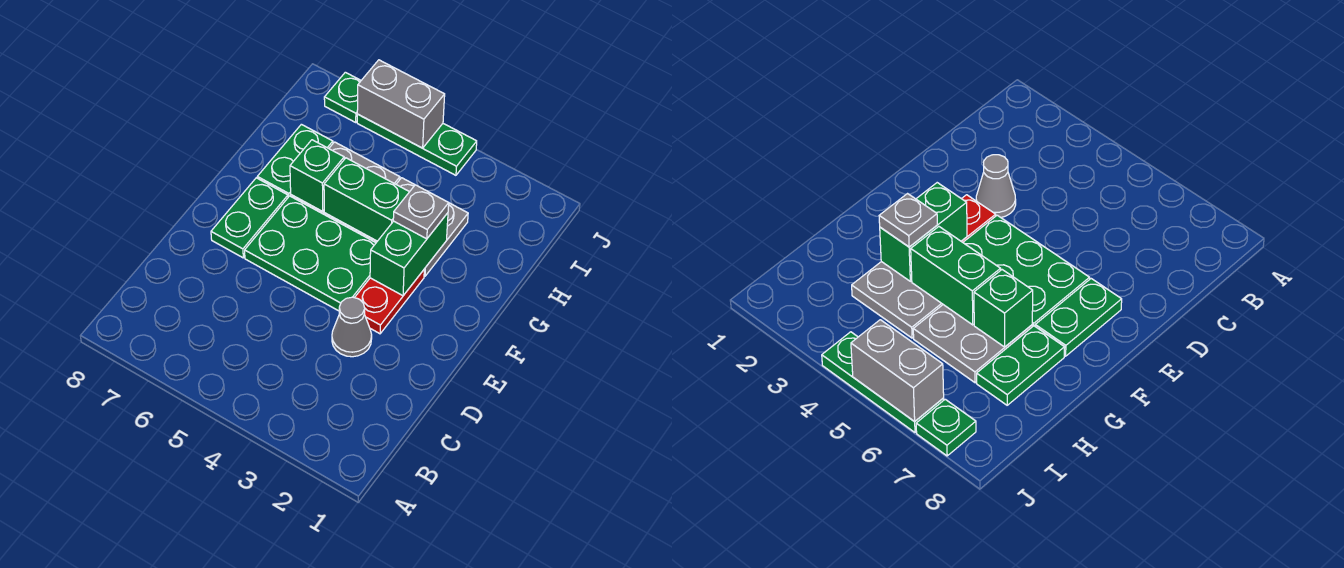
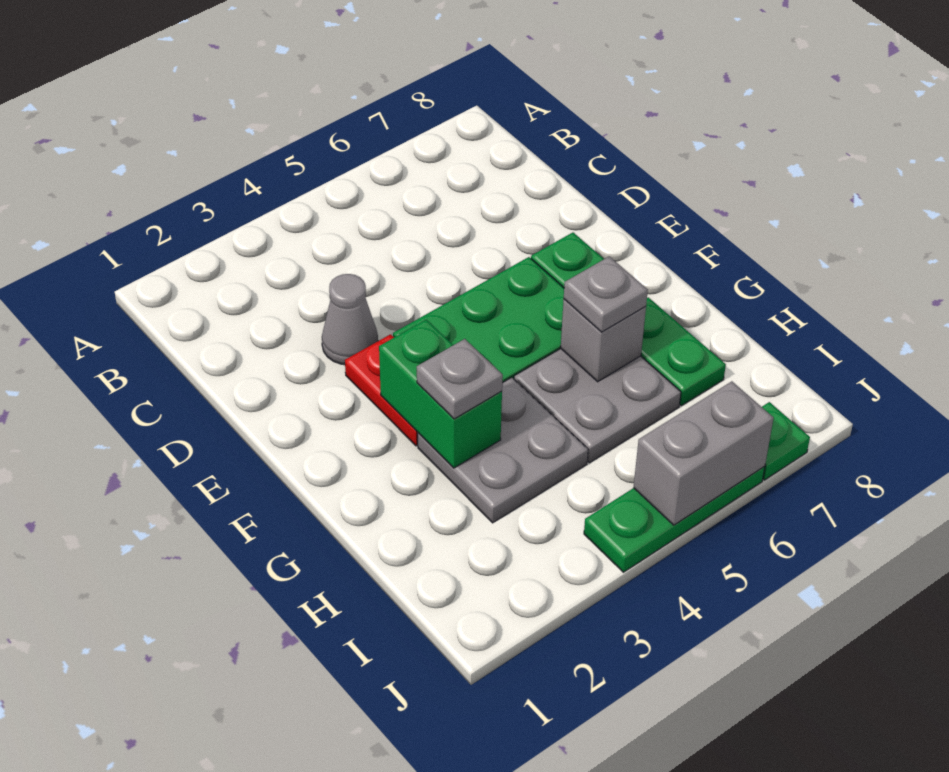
green brick G4:G5 level 2 -> none
green brick G6 level 2 -> grey brick G6 level 2
none -> grey plate G6 level 3

